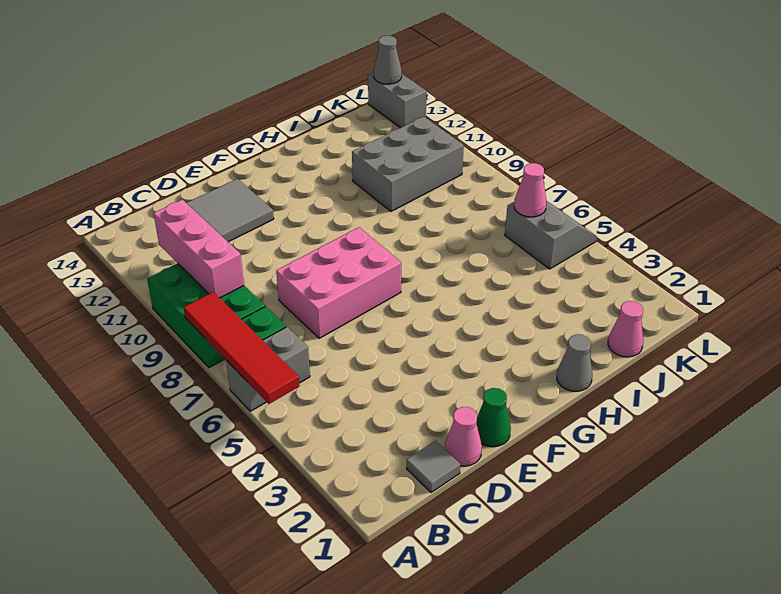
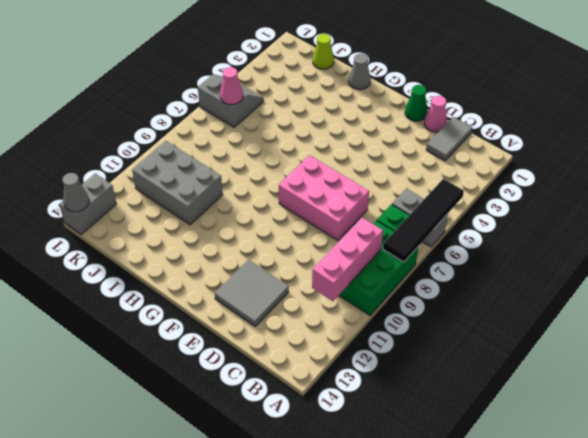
red tile A5:A8 level 2 -> black tile A5:A8 level 2
grey tile C1 level 1 -> grey tile C1:C2 level 1
pink cone J1 level 1 -> lime cone J1 level 1
grey slope K5:L6 level 1 top K -> grey slope K5:L6 level 1 top 6

